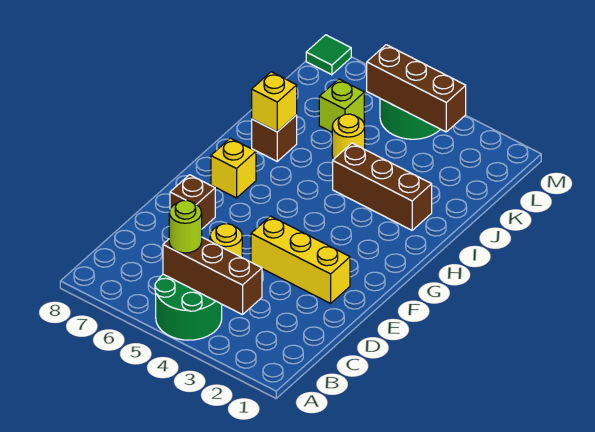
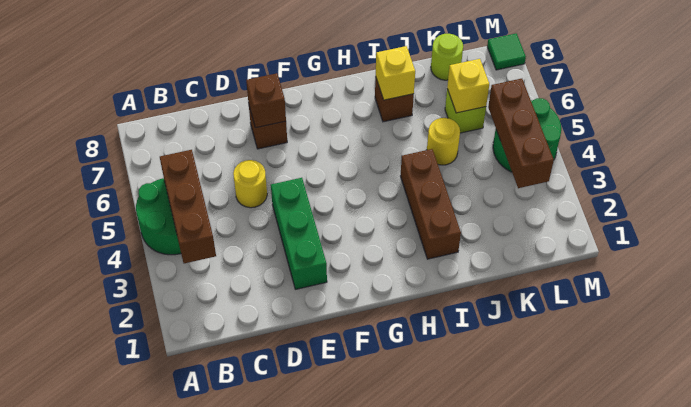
lime round brick B5 level 3 -> lime round brick K8 level 1
yellow brick E2:E4 level 1 -> green brick E2:E4 level 1
none -> brown brick E7 level 2
yellow brick G7 level 1 -> yellow brick K6 level 2

